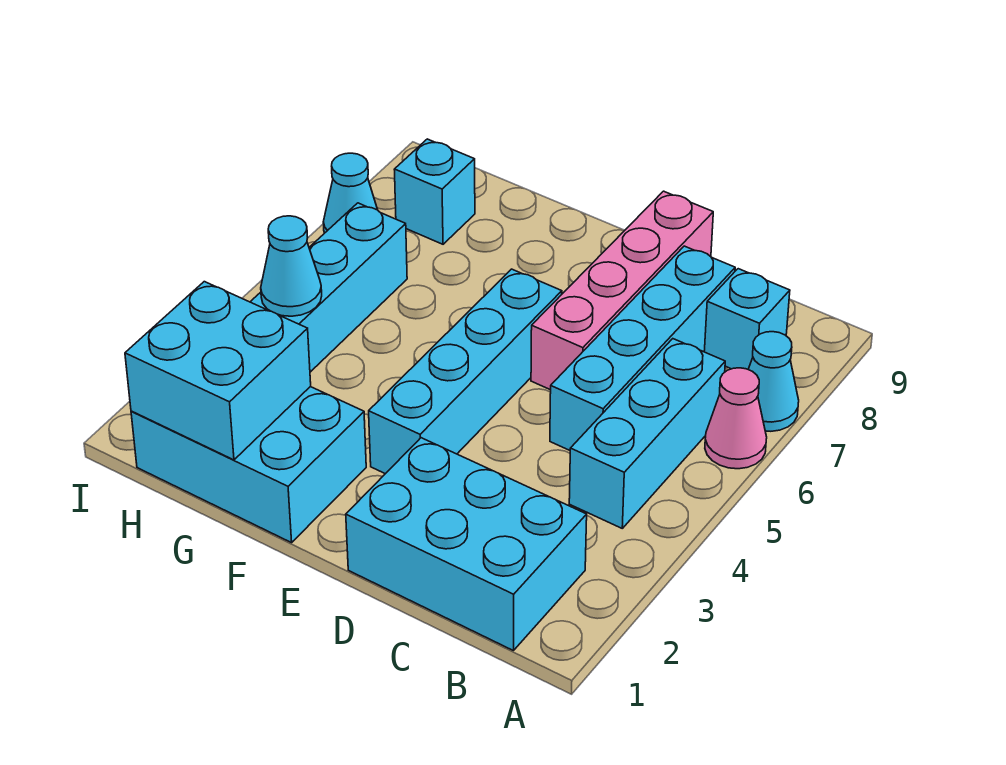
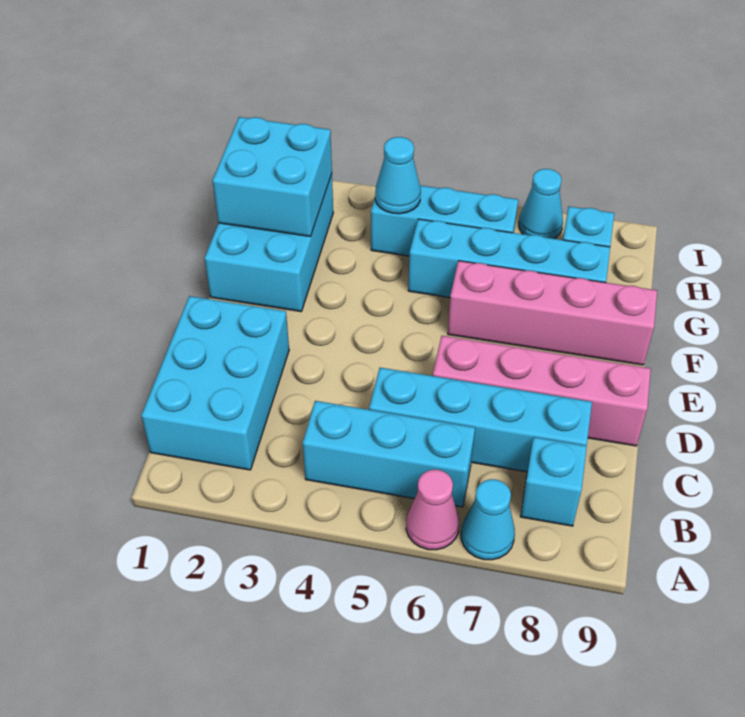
cyan brick E3:E6 level 1 -> cyan brick G5:G8 level 1
none -> pink brick F6:F9 level 1

